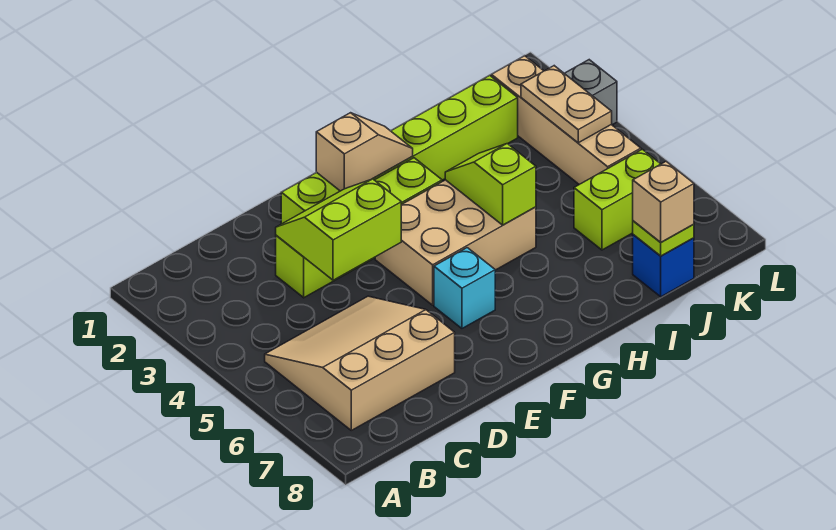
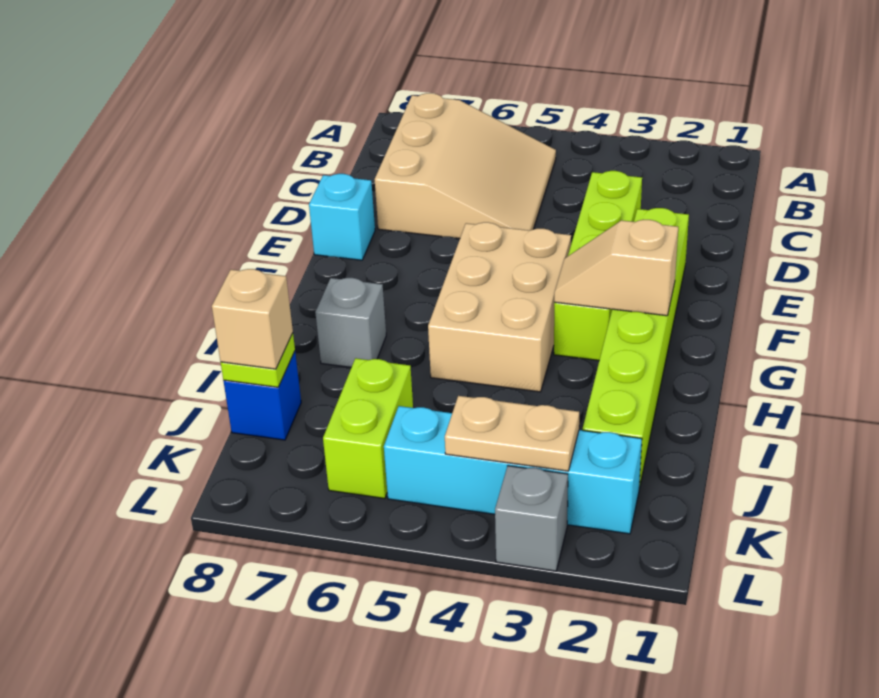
lime slope D3:E4 level 2 top 4 -> none
tan slope F2:G2 level 2 top F -> tan slope G2:G3 level 2 top 2
cyan brick F6 level 1 -> cyan brick E8 level 1
lime slope H4:H5 level 2 top 5 -> none
none -> grey brick H7 level 1
tan brick K2:K5 level 1 -> cyan brick K2:K5 level 1

